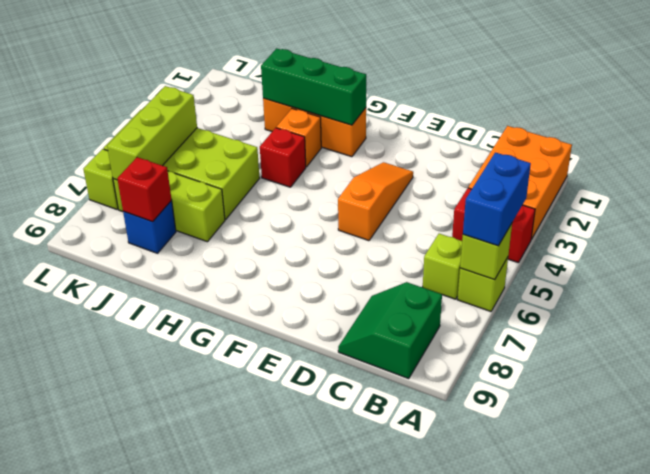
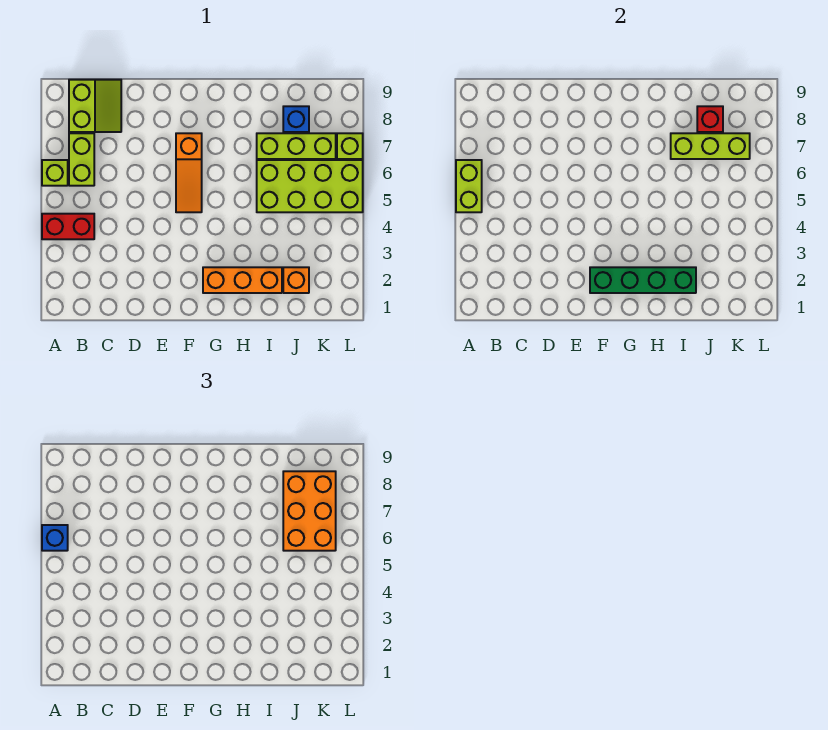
orange brick A1:B3 level 1 -> orange brick J6:K8 level 3
blue brick A5:A6 level 3 -> blue brick A6 level 3
lime brick A6 level 2 -> lime brick A5:A6 level 2
lime brick B6 level 1 -> lime brick B6:B7 level 1
green slope B8:C9 level 1 top B -> lime slope B8:C9 level 1 top B
orange slope E3:E5 level 1 top 5 -> orange slope F5:F7 level 1 top 7
green brick G2:I2 level 2 -> green brick F2:I2 level 2
orange brick H3 level 1 -> orange brick J2 level 1
red brick H4 level 1 -> none
lime brick K5:K7 level 2 -> lime brick I7:K7 level 2

